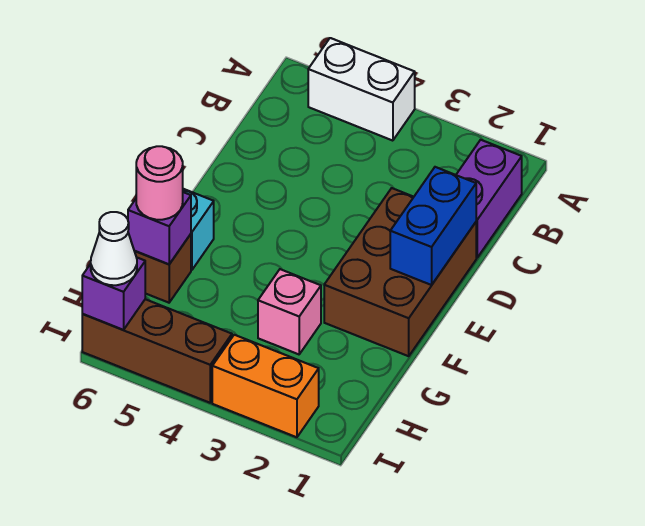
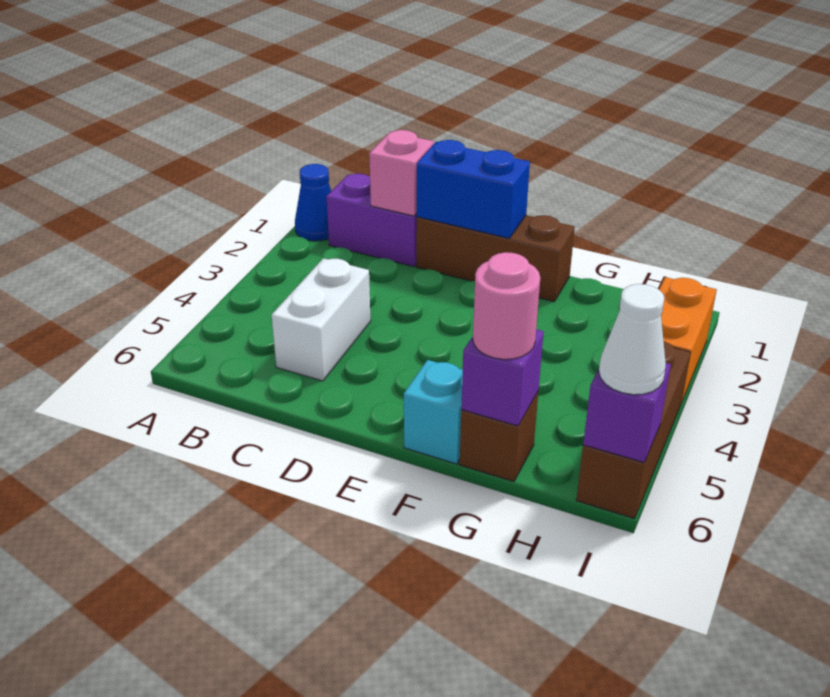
none -> blue cone A1 level 1
white brick A4:A5 level 1 -> white brick C4:C5 level 1
brown brick D1:F2 level 1 -> brown brick D1:F1 level 1
pink brick G3 level 1 -> pink brick C1 level 2

